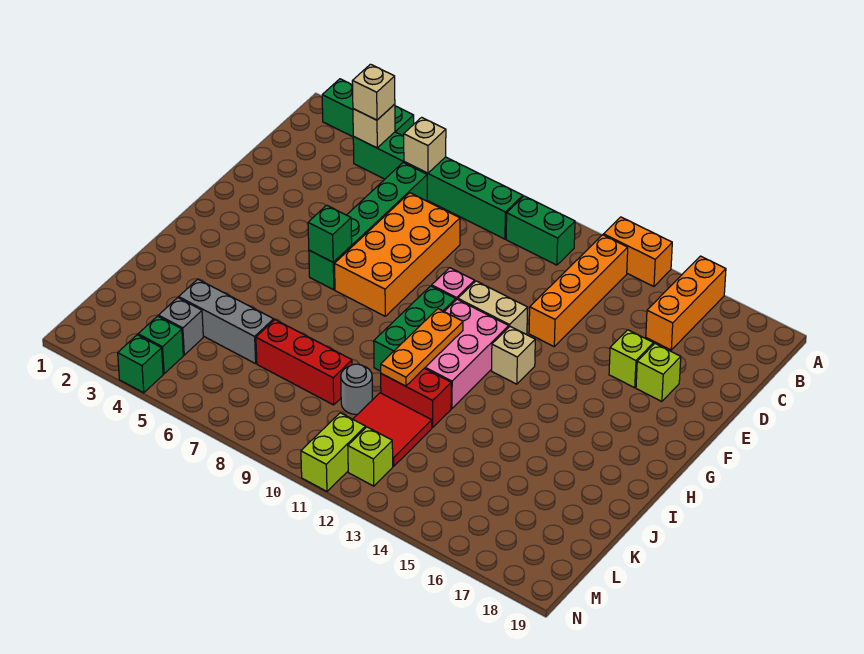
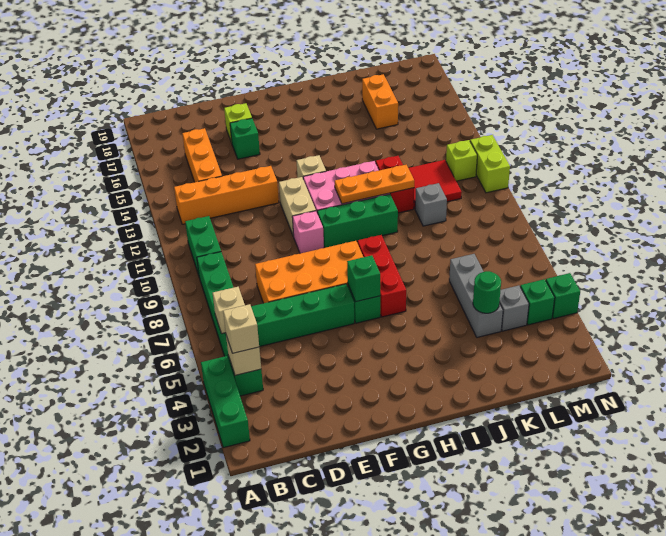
orange brick A13:A14 level 1 -> orange brick K16:K17 level 1
orange brick A16:C16 level 1 -> orange brick C14:C16 level 1
lime brick E16 level 1 -> green brick E16 level 1
none -> green round brick K4 level 2
red brick K7:K9 level 1 -> red brick H6:H8 level 1
grey round brick K10 level 1 -> grey brick K10 level 1
lime brick M11:N11 level 1 -> lime brick N11:N12 level 1

